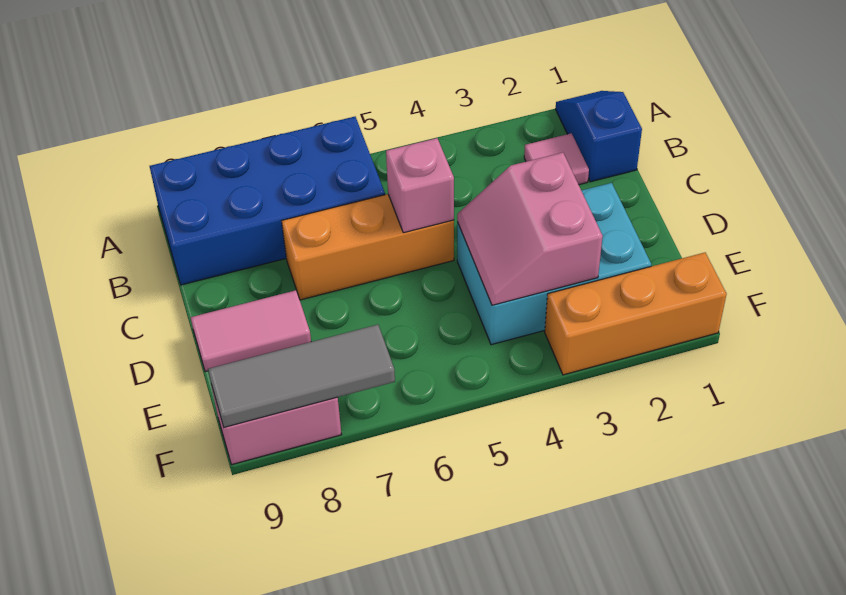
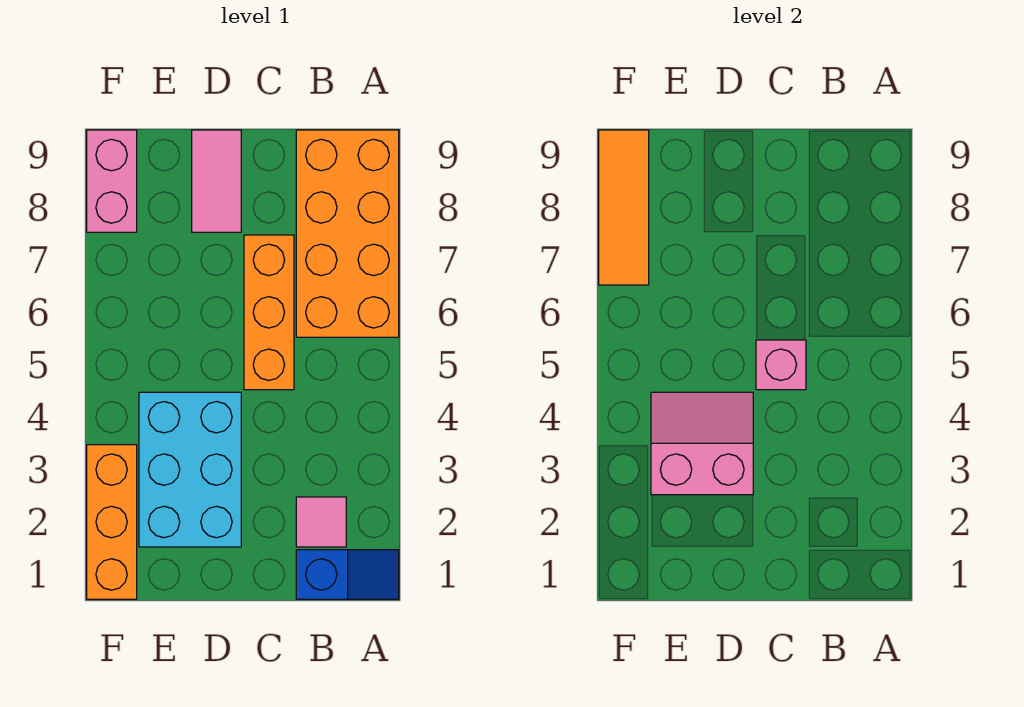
blue brick A6:B9 level 1 -> orange brick A6:B9 level 1
grey tile F7:F9 level 2 -> orange tile F7:F9 level 2

